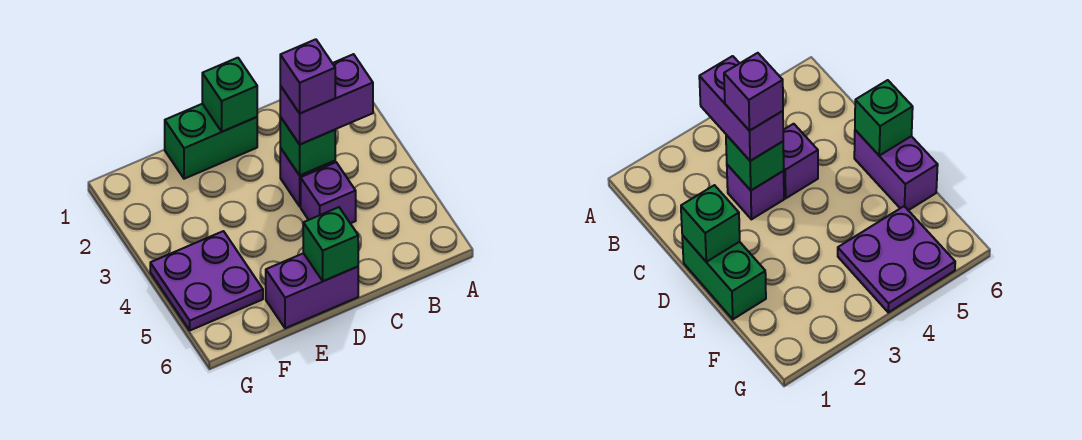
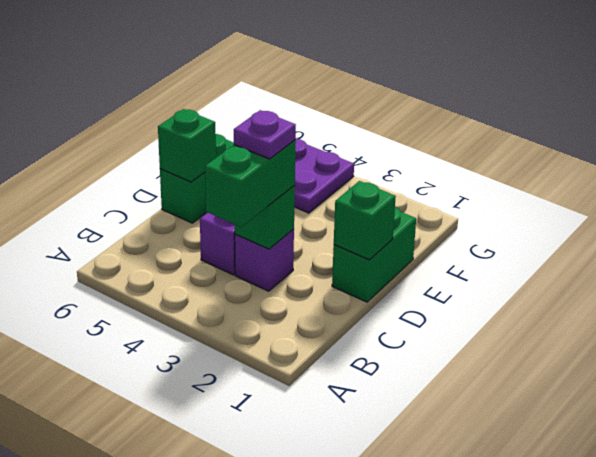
purple brick B3:C3 level 3 -> green brick B3:C3 level 3
purple brick C3 level 4 -> purple plate C3 level 4
purple brick D6:E6 level 1 -> green brick D6:E6 level 1

